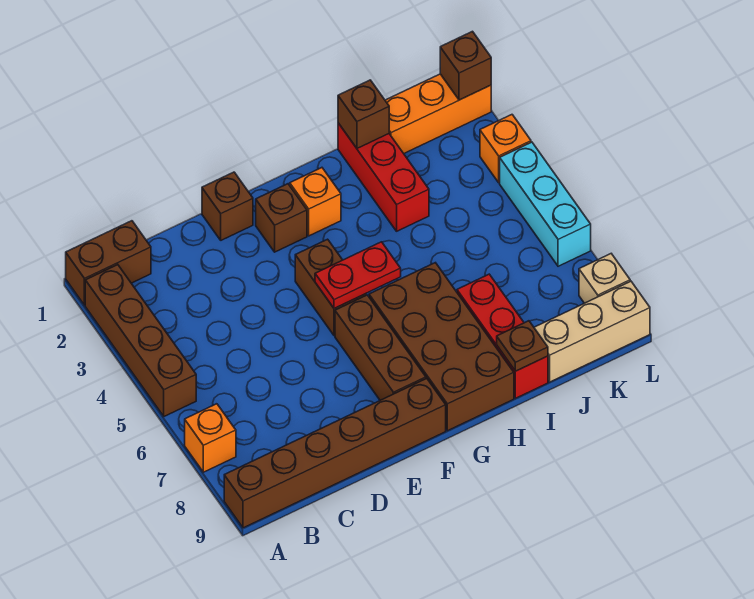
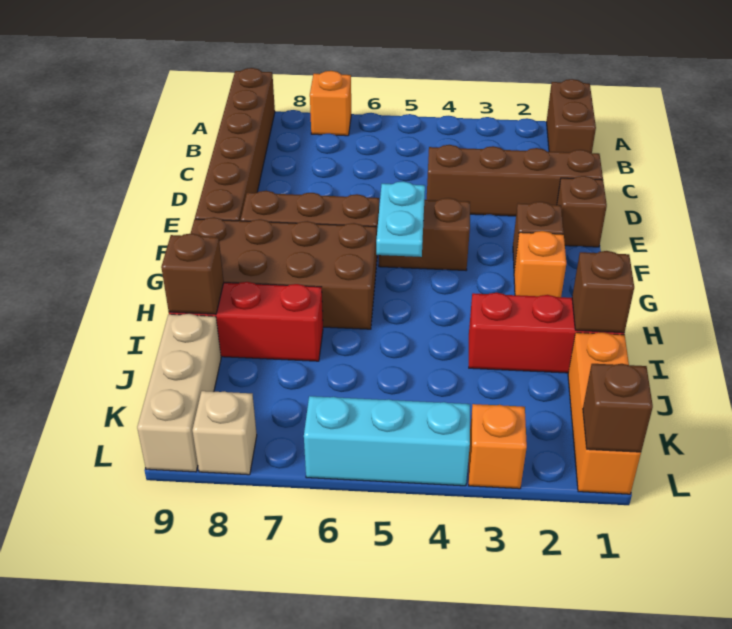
brown brick A2:A5 level 1 -> brown brick D1:D4 level 1
red plate F5:G5 level 2 -> cyan plate F5:G5 level 2
brown plate I9 level 2 -> brown brick I9 level 2

